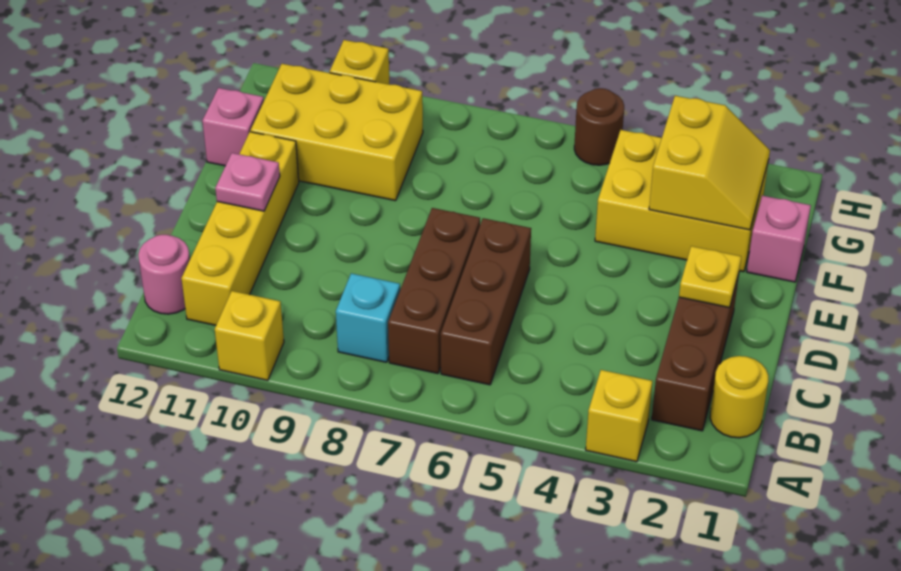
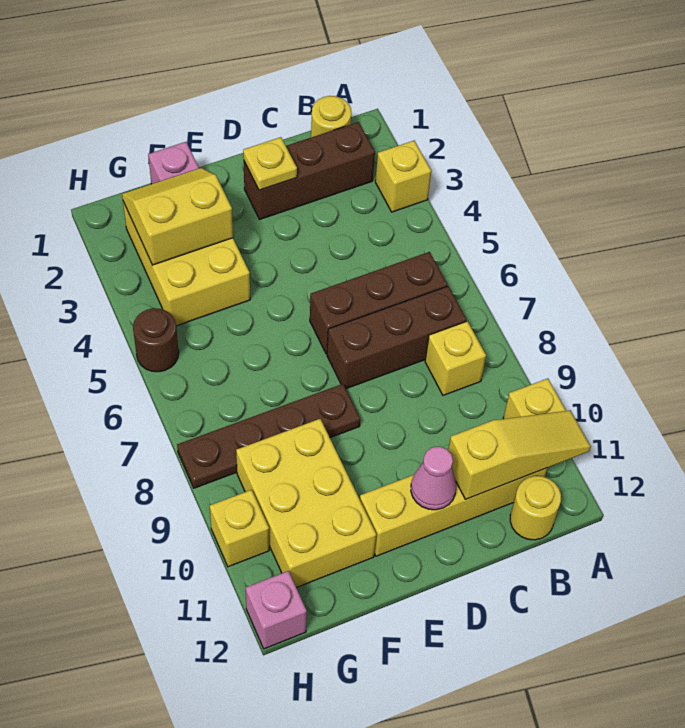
none -> yellow slope A11:C11 level 2 top C
cyan brick B8 level 1 -> yellow brick B8 level 1
pink round brick B12 level 1 -> yellow round brick B12 level 1
pink plate D11 level 2 -> pink cone D11 level 2
none -> brown plate E8:H8 level 1
pink brick F12 level 1 -> pink brick H12 level 1

